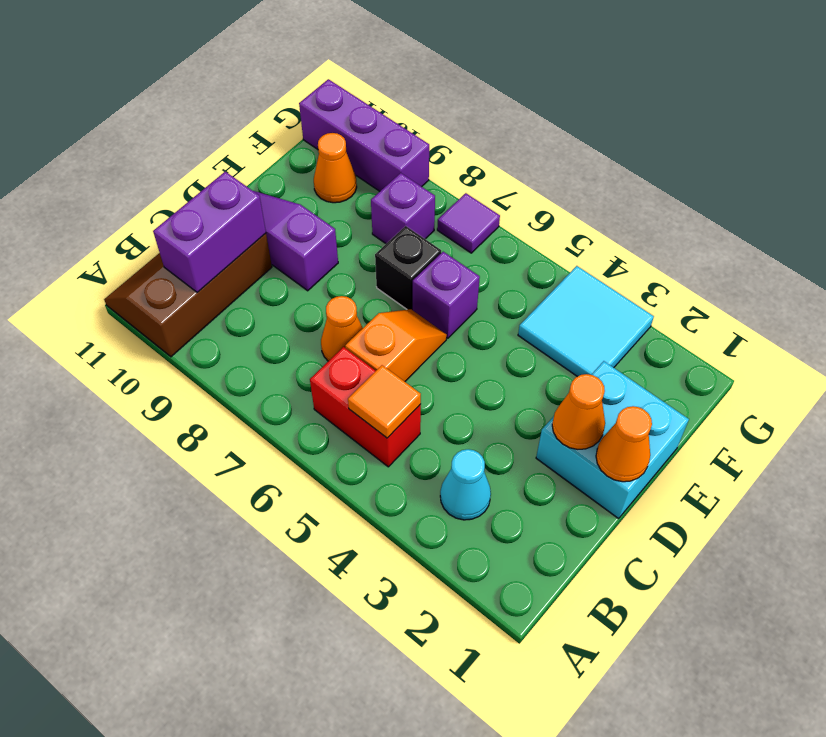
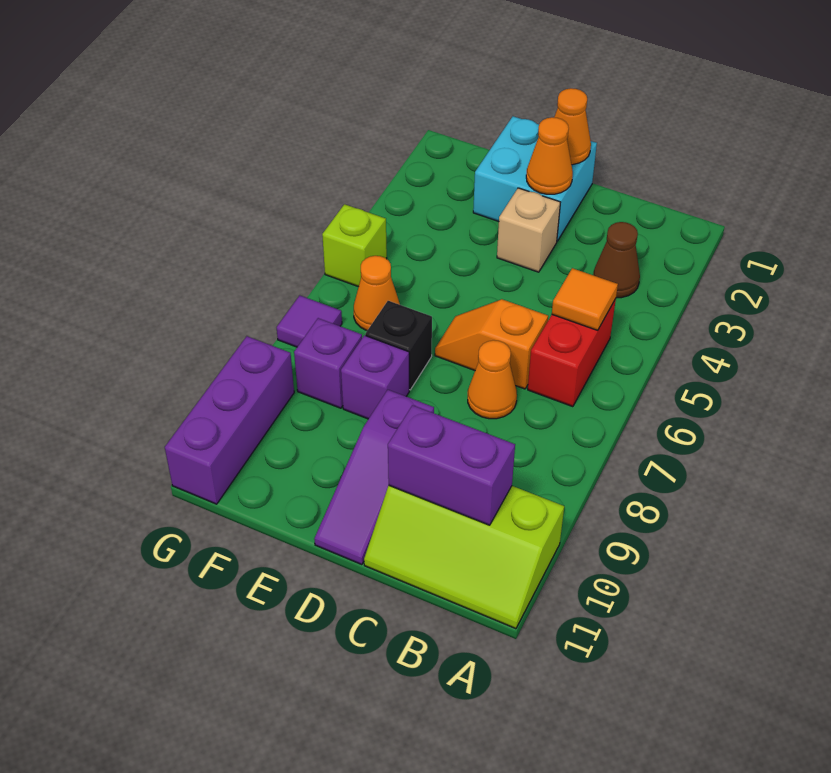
brown slope A10:C11 level 1 top 10 -> lime slope A10:C11 level 1 top 10
cyan cone B3 level 1 -> brown cone B3 level 1
none -> tan brick D3 level 1
purple brick E6 level 1 -> purple brick E8 level 1
cyan tile F3:G4 level 1 -> none
orange cone F10 level 1 -> orange cone F6 level 1
none -> lime brick G5 level 1

